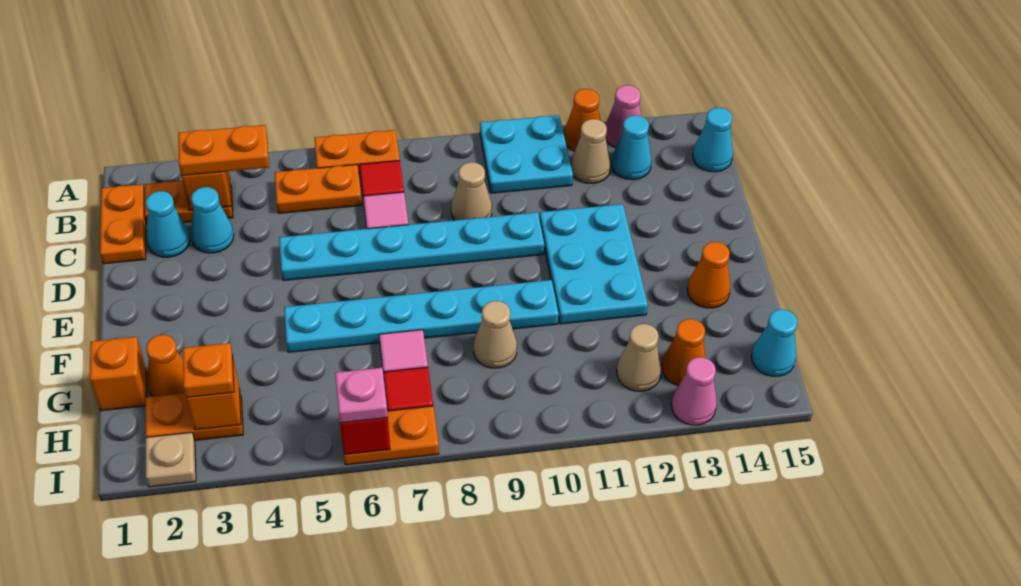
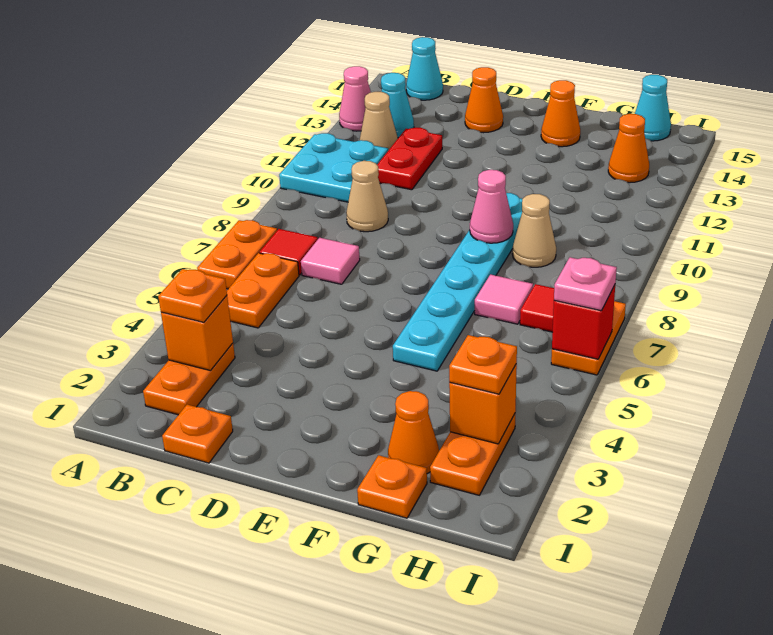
orange cone A12 level 1 -> orange cone D14 level 1
orange plate B1:C1 level 1 -> orange plate C1 level 1
orange plate B3:B4 level 3 -> orange plate B3 level 3
cyan cone C2 level 1 -> none
cyan cone C3 level 1 -> none
none -> red plate C11:C12 level 1
cyan plate D5:D10 level 1 -> none
cyan plate D11:F12 level 1 -> none
orange brick G1 level 1 -> orange plate G1 level 1
tan cone H12 level 1 -> none
tan plate I2 level 1 -> none
pink cone I13 level 1 -> pink cone F9 level 2

